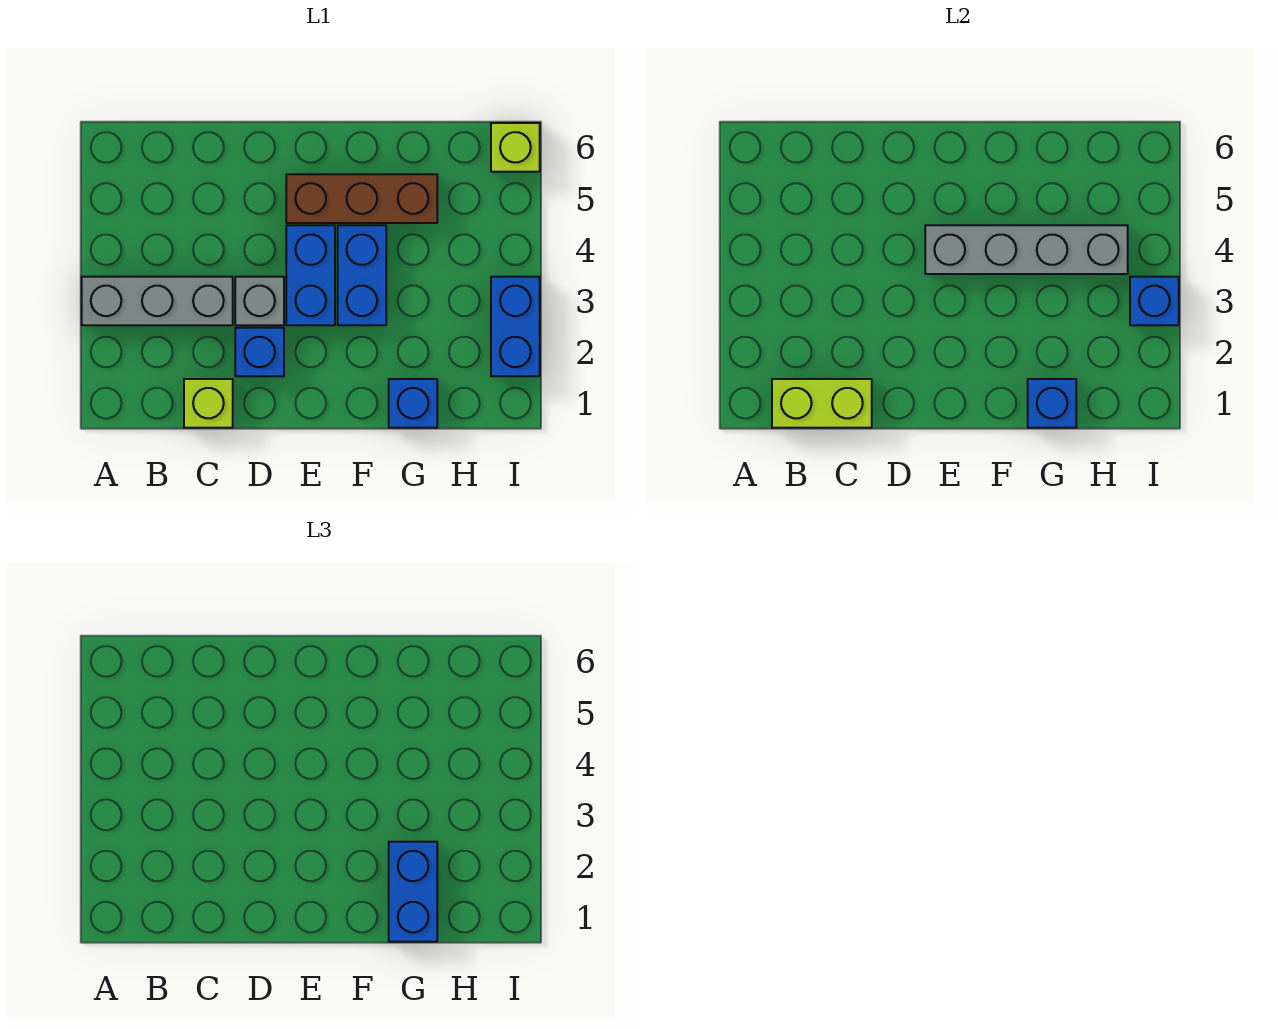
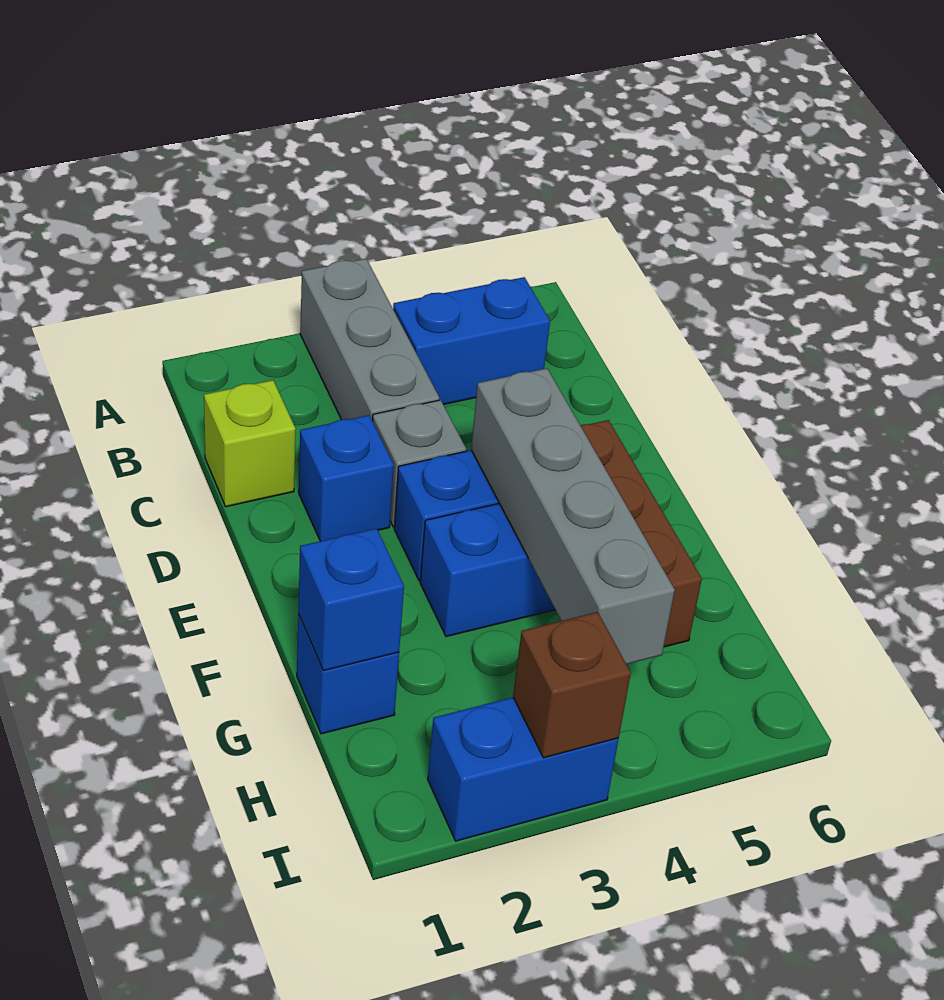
lime brick B1:C1 level 2 -> none
blue brick G1:G2 level 3 -> blue brick B4:B5 level 1
blue brick I3 level 2 -> brown brick I3 level 2
lime brick I6 level 1 -> none

